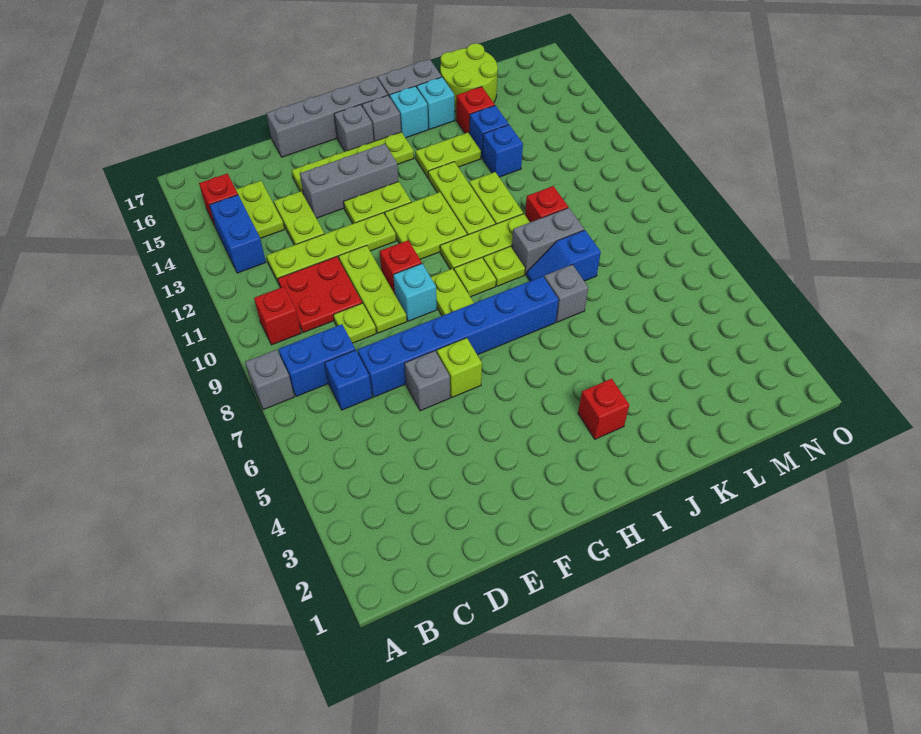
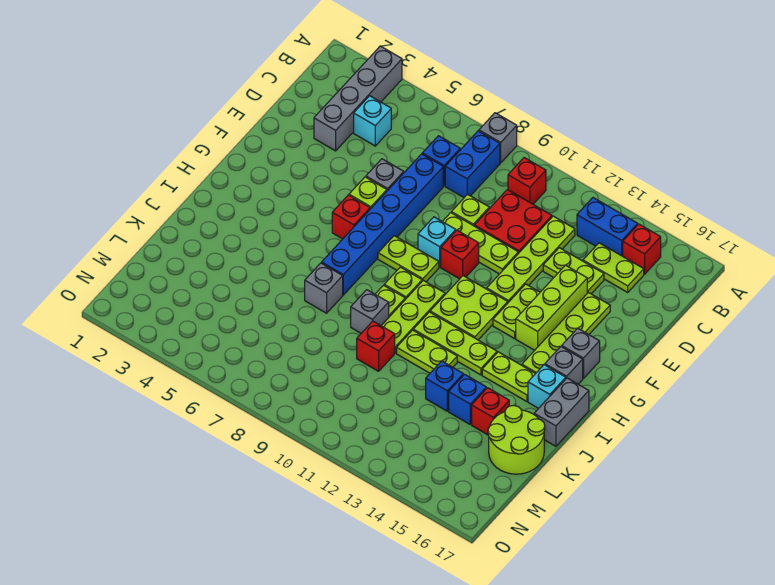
grey brick E14:G14 level 1 -> lime brick E14:G14 level 1
grey brick E17:H17 level 1 -> grey brick A3:D3 level 1
red brick I3 level 1 -> red brick G6 level 1
lime plate I14:J14 level 1 -> lime plate I14:I15 level 1
blue slope J8:K8 level 1 top K -> none
grey brick J9:K9 level 1 -> grey brick J9 level 1
cyan brick J16 level 1 -> cyan brick C4 level 1

